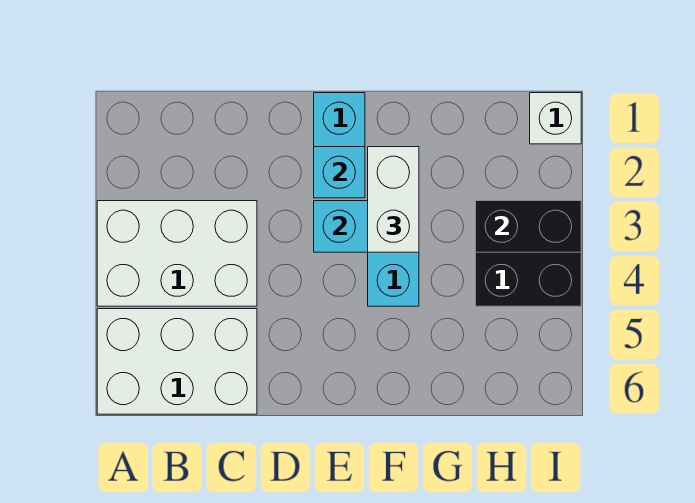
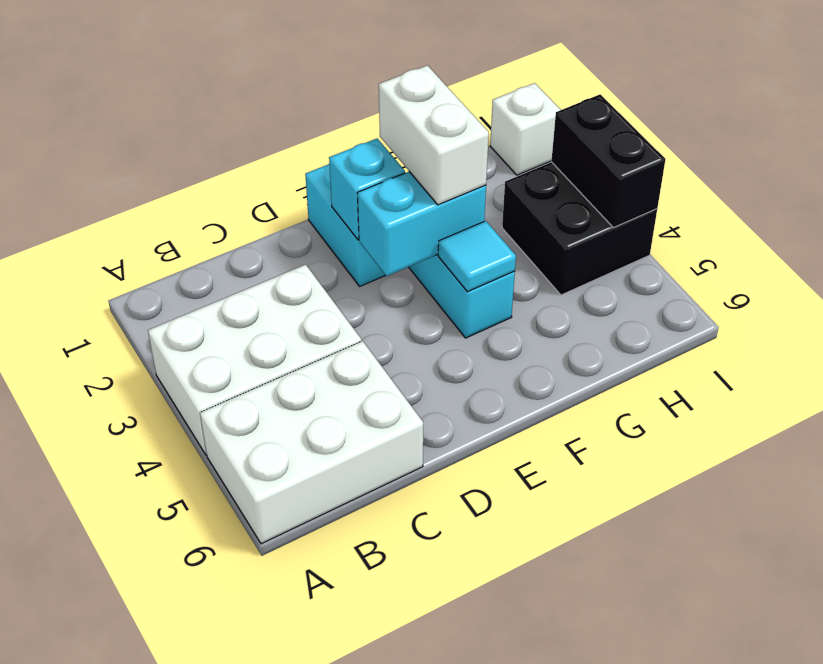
none -> cyan tile F4 level 2
black brick H3:I3 level 2 -> black brick I3:I4 level 2

